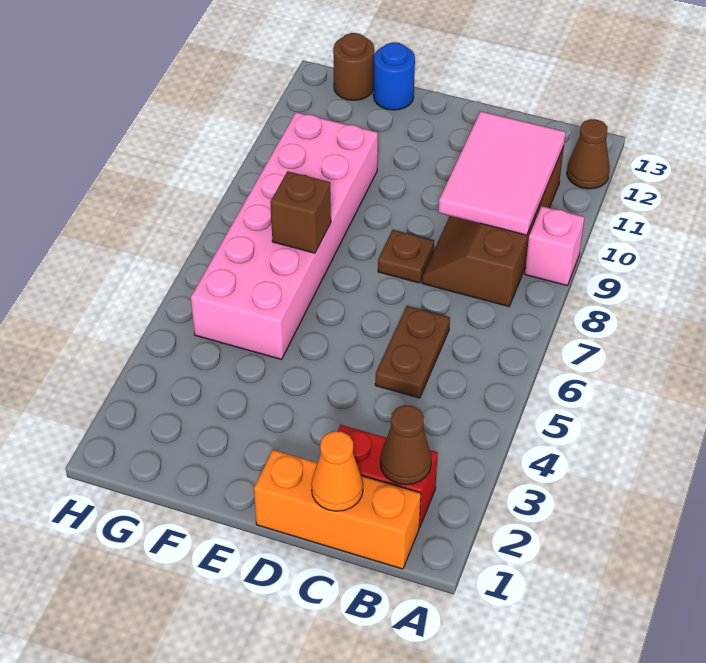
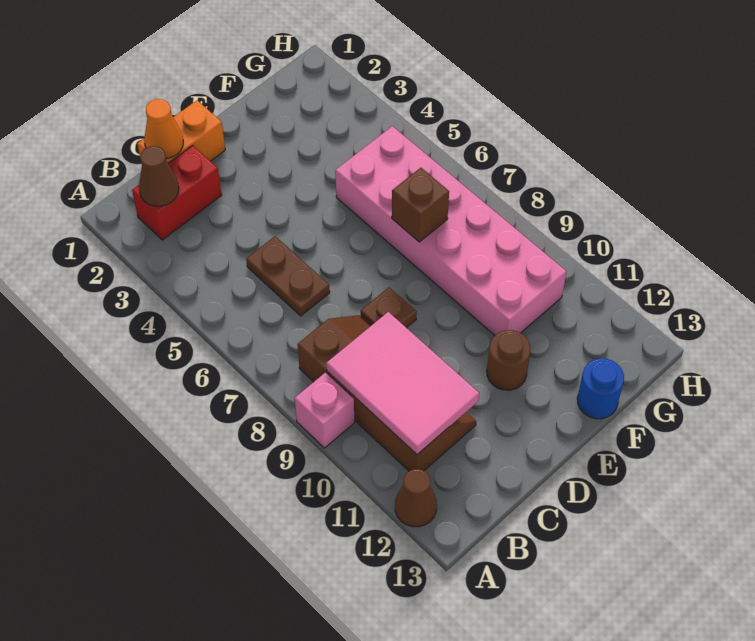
orange brick B1:D1 level 1 -> orange brick C1:D1 level 1
brown round brick G13 level 1 -> brown round brick E11 level 1

